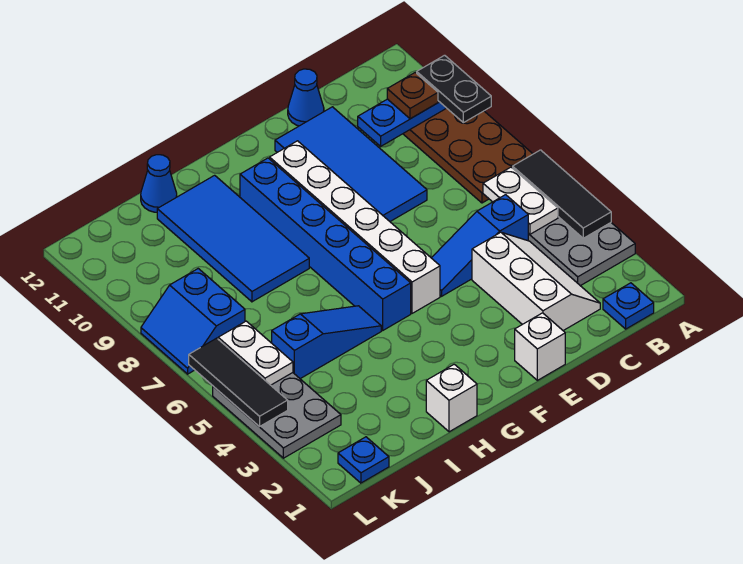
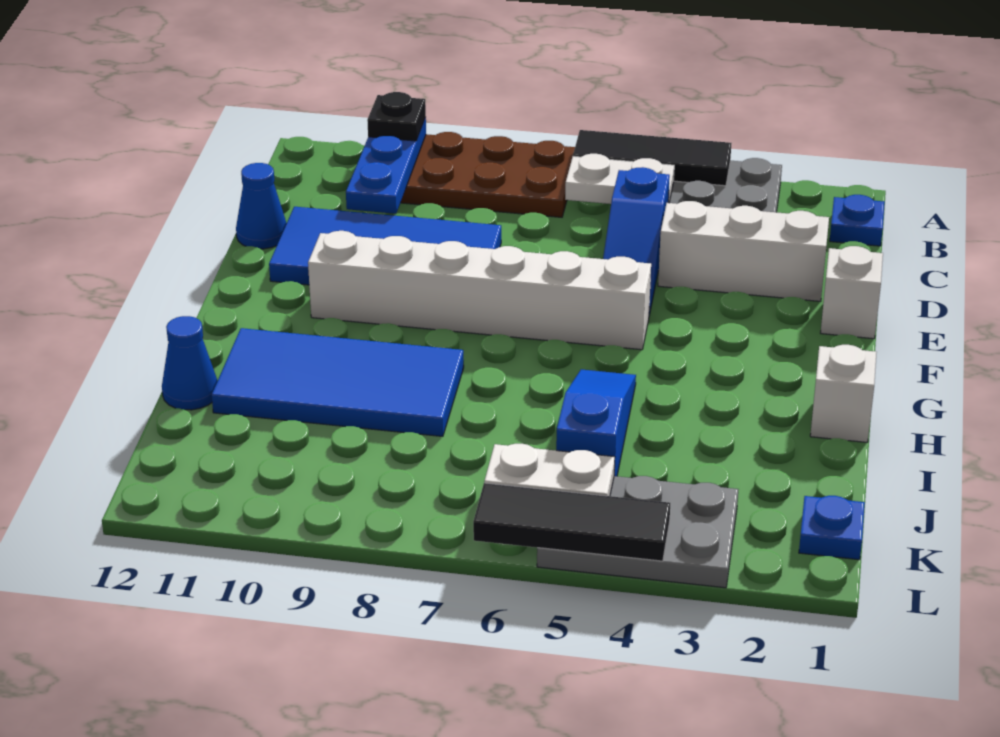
black plate A9:A10 level 3 -> black plate A10 level 3
brown plate B10 level 3 -> none
blue brick G5:G10 level 1 -> none
blue slope K7:L8 level 1 top K -> none

